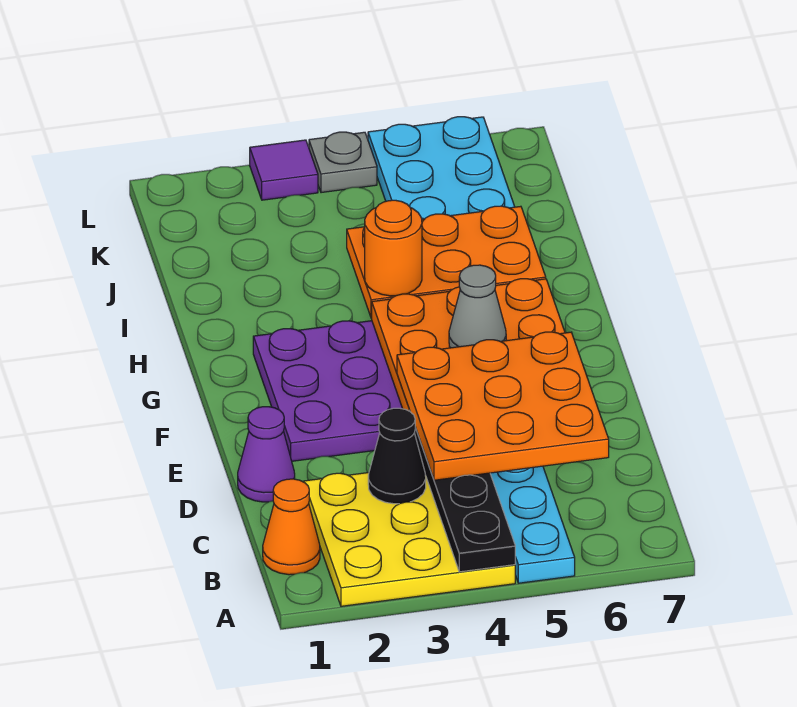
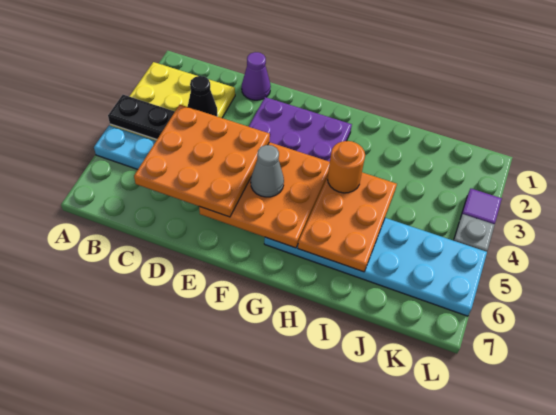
orange cone B1 level 1 -> none

